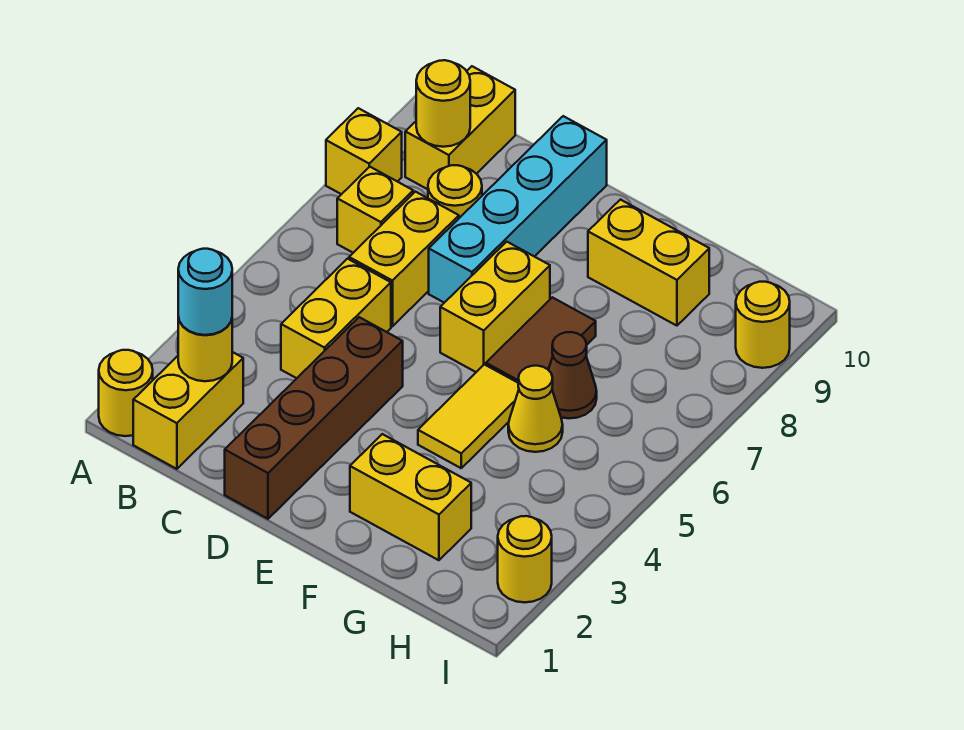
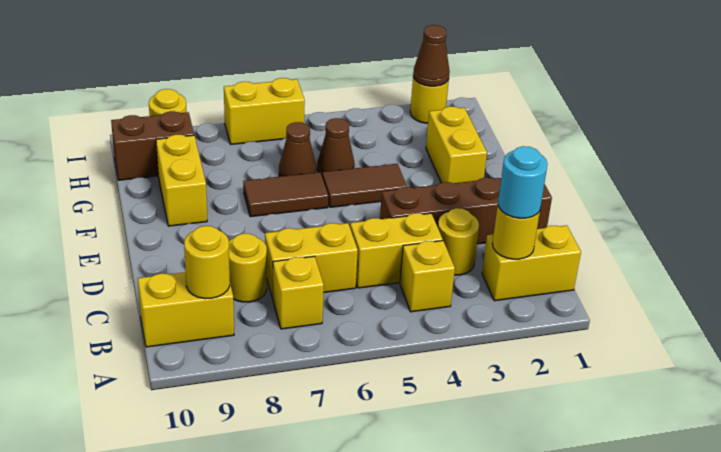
yellow round brick A1 level 1 -> yellow round brick C3 level 1
yellow brick A8 level 1 -> yellow brick B4 level 1
cyan brick D7:D10 level 1 -> none
yellow brick E6:E7 level 1 -> yellow brick I6:I7 level 1
yellow tile F4:F5 level 1 -> brown tile F4:F5 level 1
yellow cone G5 level 1 -> brown cone G5 level 1
none -> brown brick H9:H10 level 1
none -> brown cone I2 level 2

